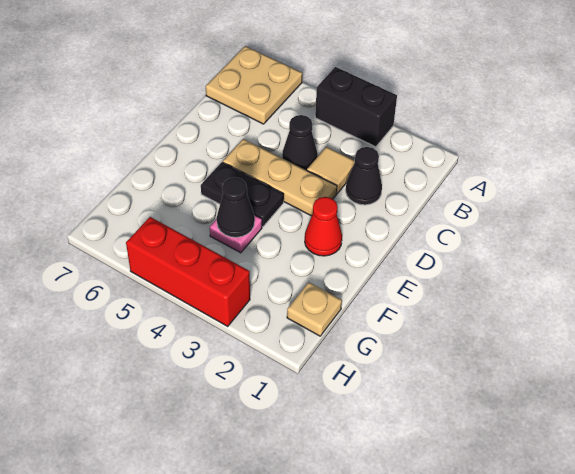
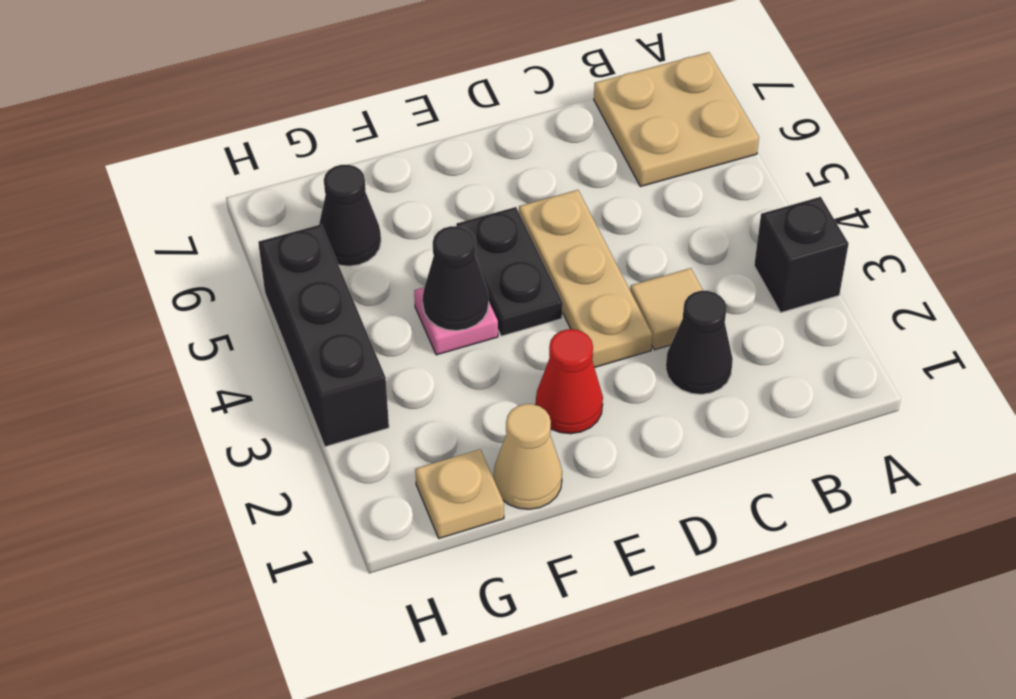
black brick A3:A4 level 1 -> black brick A3 level 1
black cone C4 level 1 -> black cone G6 level 1
none -> tan cone F1 level 1
red brick H3:H5 level 1 -> black brick H3:H5 level 1

